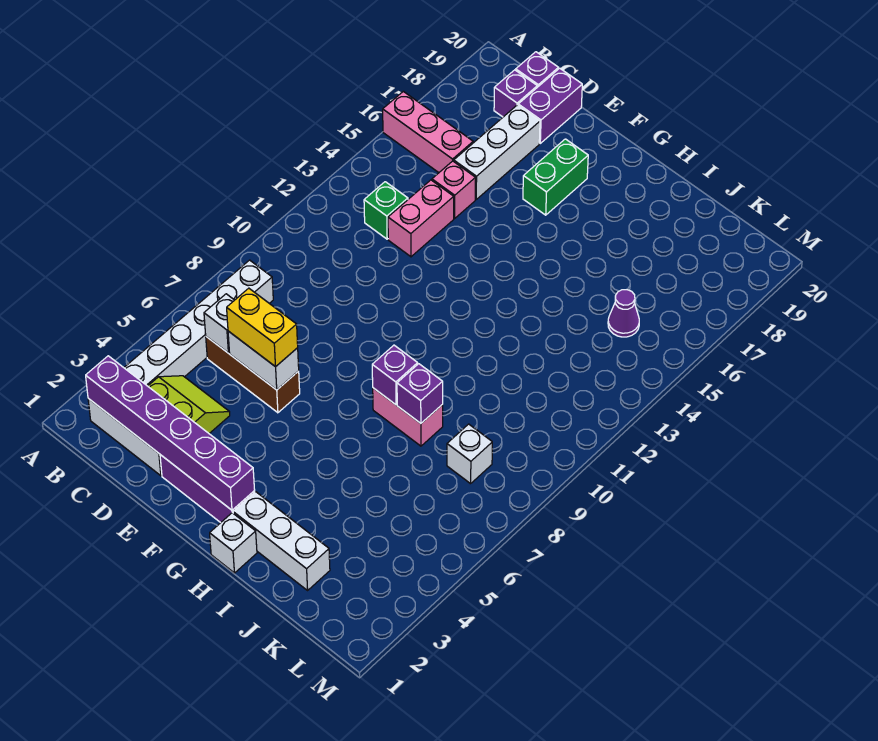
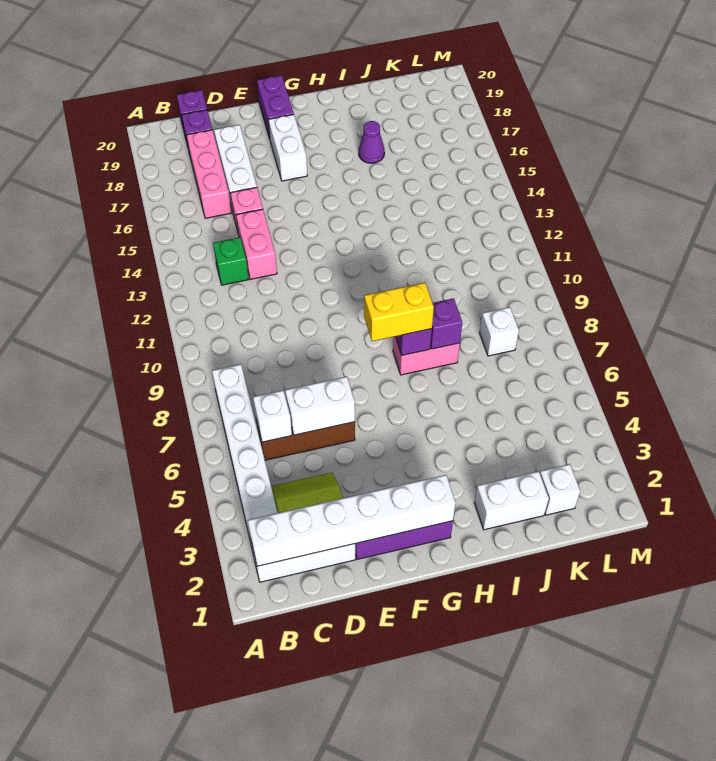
pink brick A16:C16 level 1 -> pink brick C16:C18 level 1
purple brick B2:G2 level 2 -> white brick B2:G2 level 2
yellow brick D6:E6 level 3 -> yellow brick G8:H8 level 3
purple brick D19:D20 level 1 -> purple brick F19:F20 level 1
green brick F17:F18 level 1 -> white brick F17:F18 level 1
white brick H1 level 1 -> white brick K2 level 1
white brick H2:J2 level 1 -> white brick I2:J2 level 1
purple cone K15 level 1 -> purple cone I17 level 1

